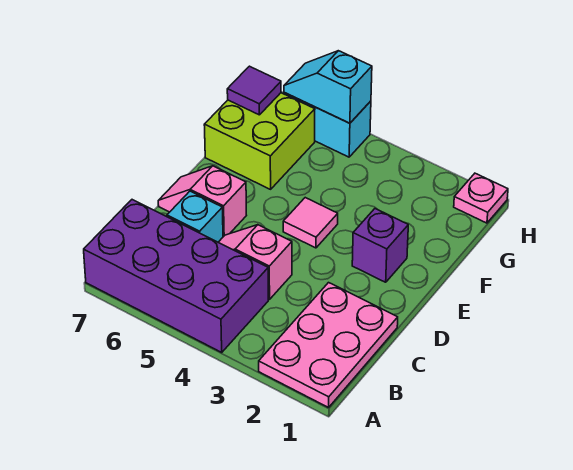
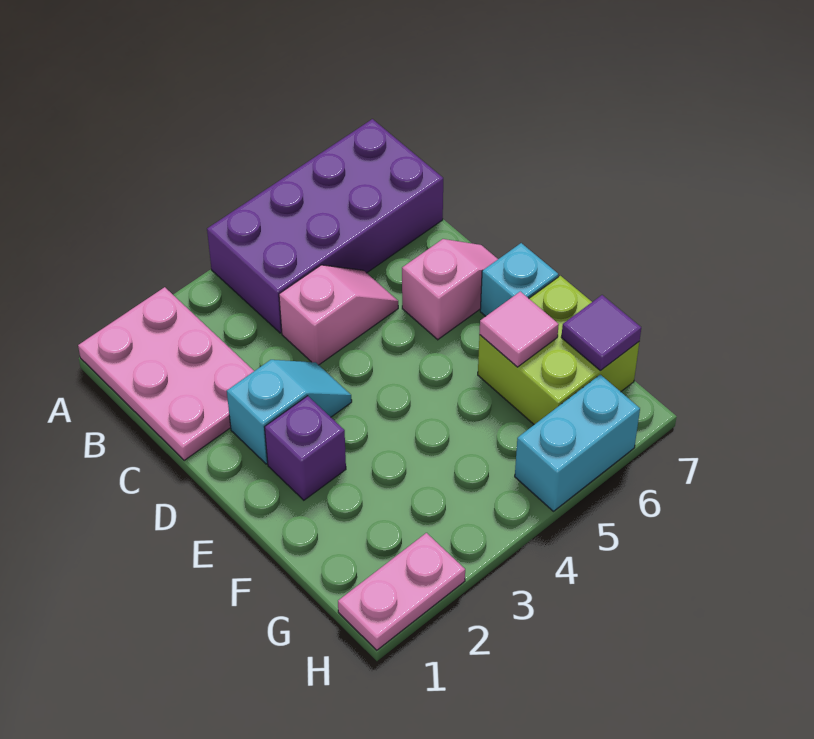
cyan brick C6 level 1 -> cyan brick E7 level 1
pink tile E4 level 1 -> pink tile F6 level 2
pink plate H1 level 1 -> pink plate H1:H2 level 1
cyan slope H5:H6 level 2 top 5 -> cyan slope D2:D3 level 1 top 2

